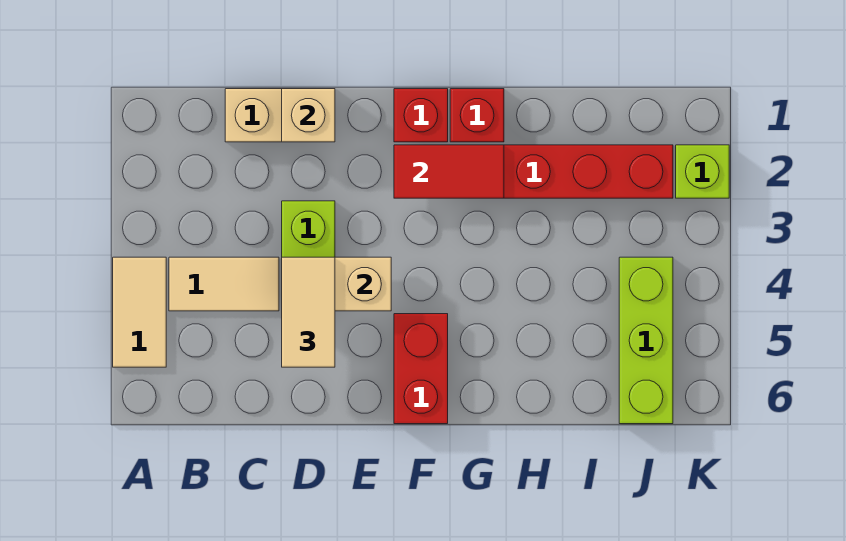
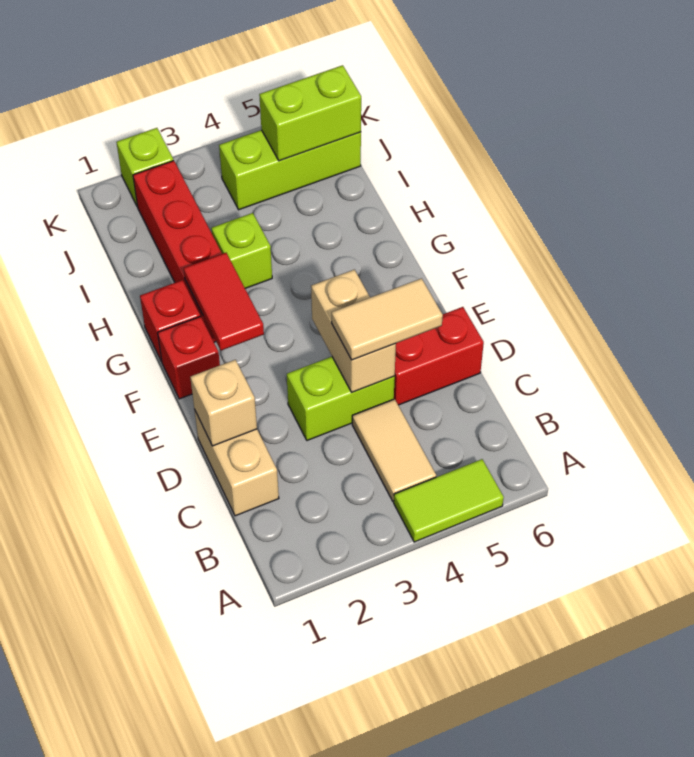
tan tile A4:A5 level 1 -> lime tile A4:A5 level 1
red brick F5:F6 level 1 -> red brick D5:D6 level 1
none -> lime brick H3 level 1
none -> lime brick J5:J6 level 2

